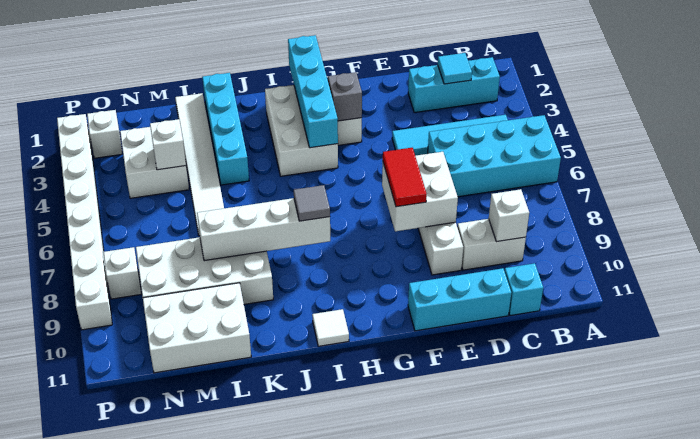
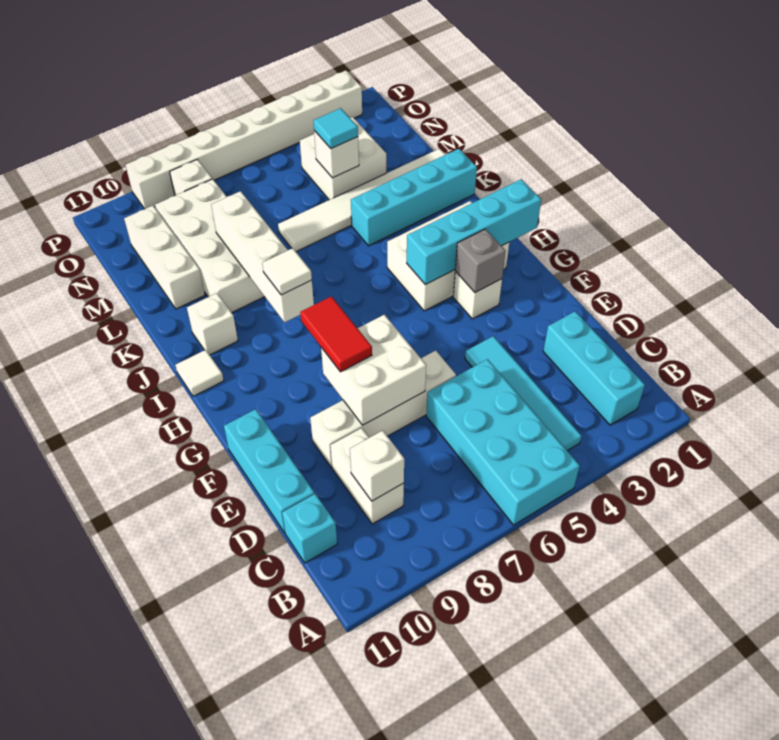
cyan tile C2 level 2 -> cyan tile M4 level 3
red tile F7:F8 level 3 -> red tile F8:G8 level 3
grey tile I8 level 3 -> white tile I8 level 3
white brick L10:N11 level 1 -> white brick L10:N10 level 1
white brick O2 level 1 -> white brick J10 level 1

